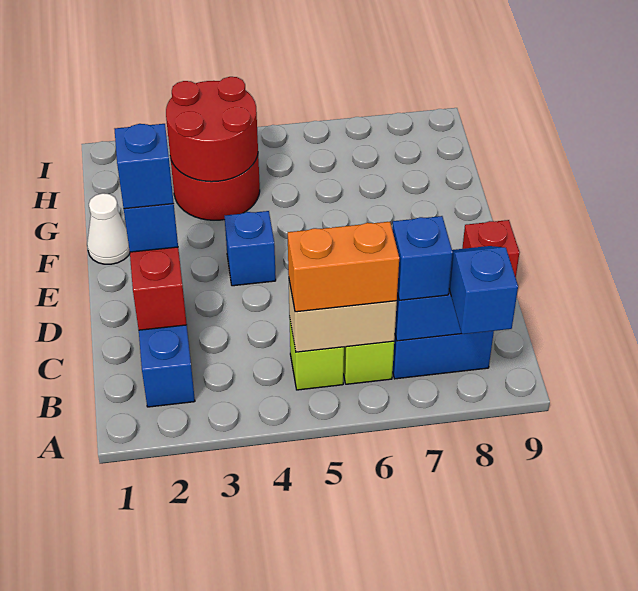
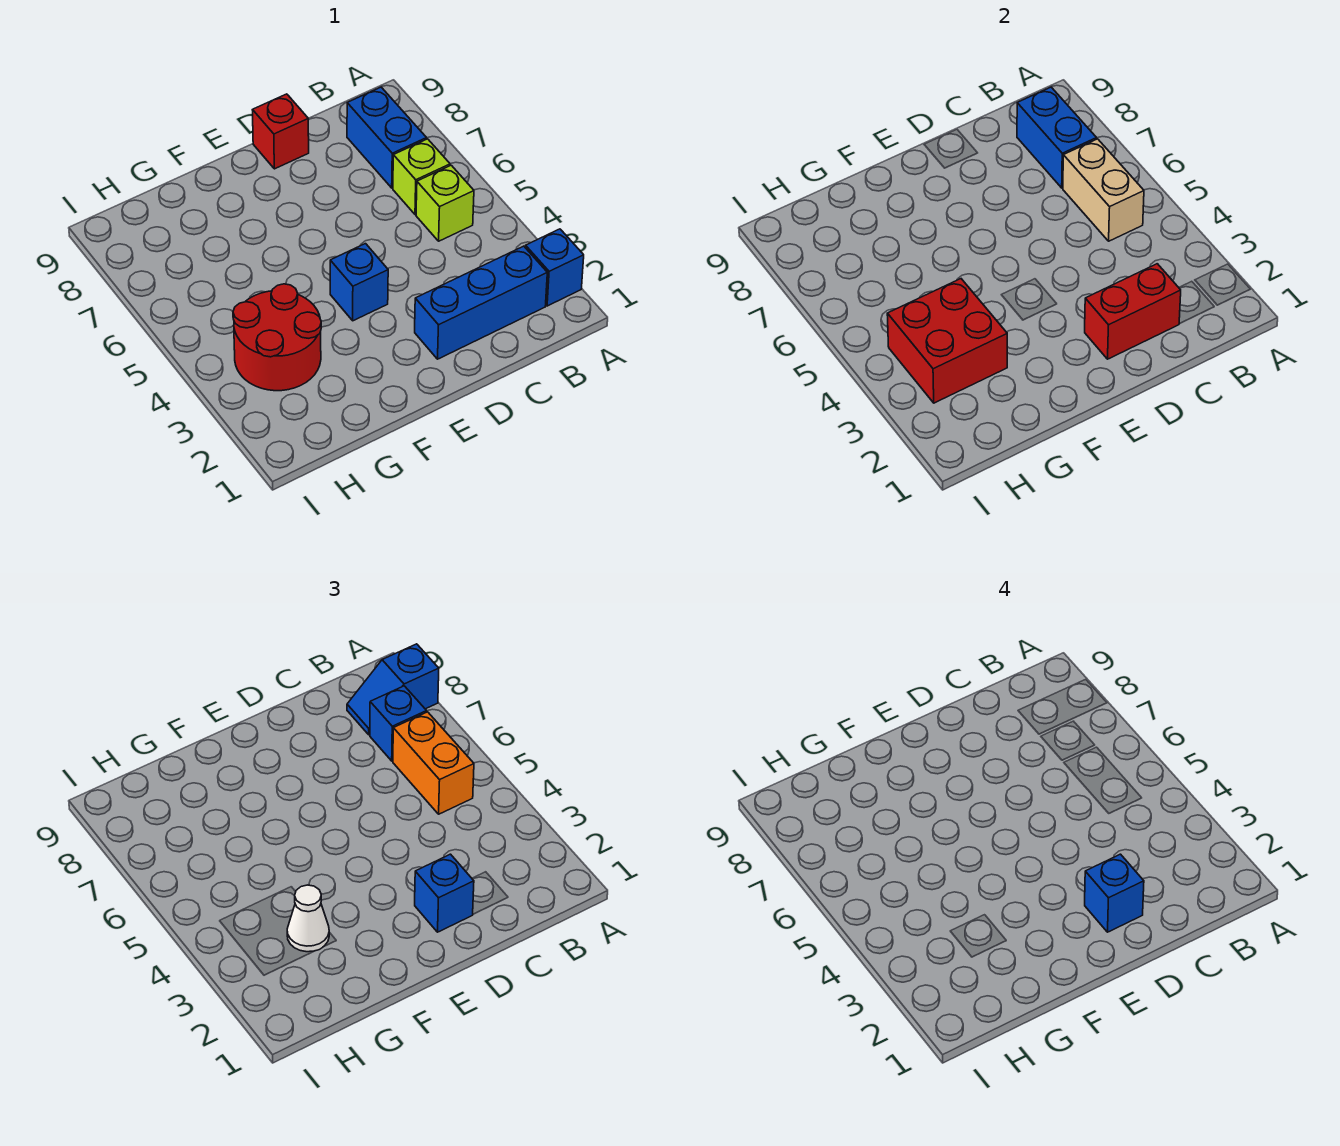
none -> blue brick A2 level 1
white cone F1 level 1 -> white cone G3 level 3
red round brick G3:H4 level 2 -> red brick G3:H4 level 2

